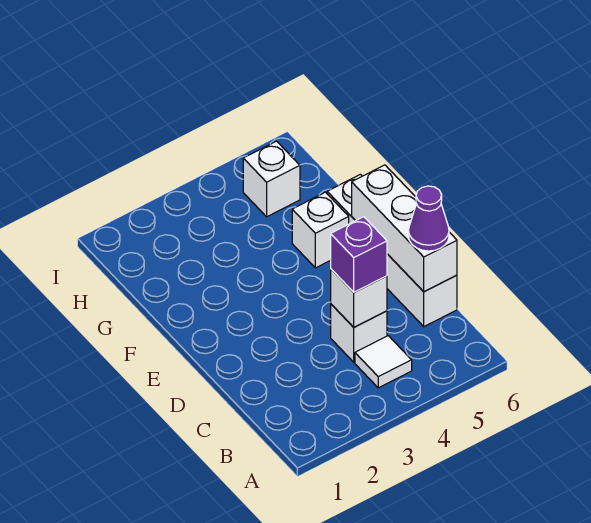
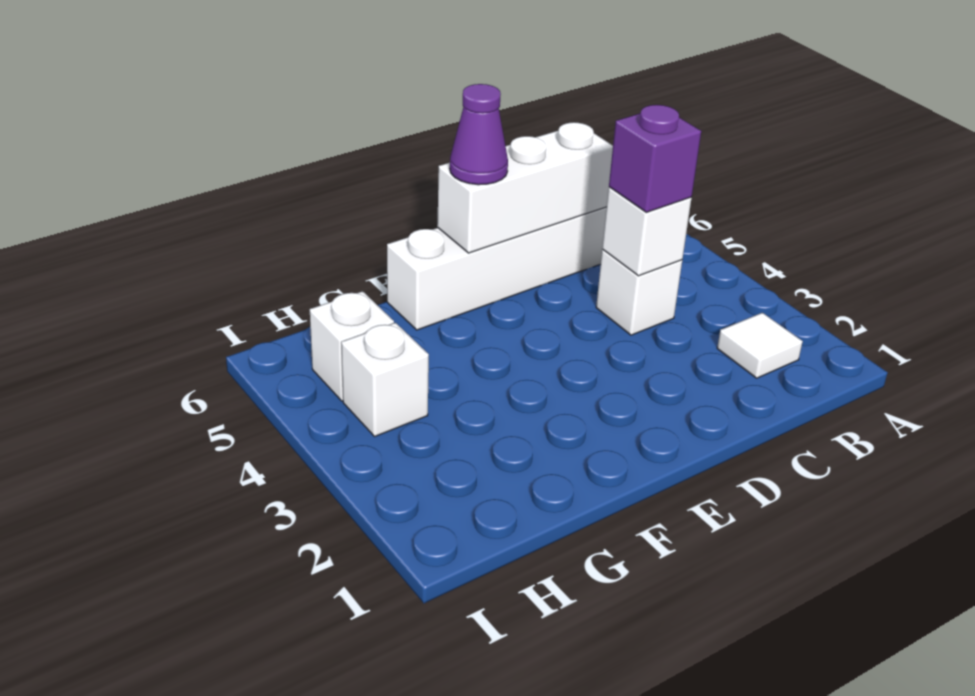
white tile B4 level 1 -> white tile B2 level 1
purple cone C6 level 3 -> purple cone E6 level 3
white brick F5 level 1 -> white brick H4 level 1

